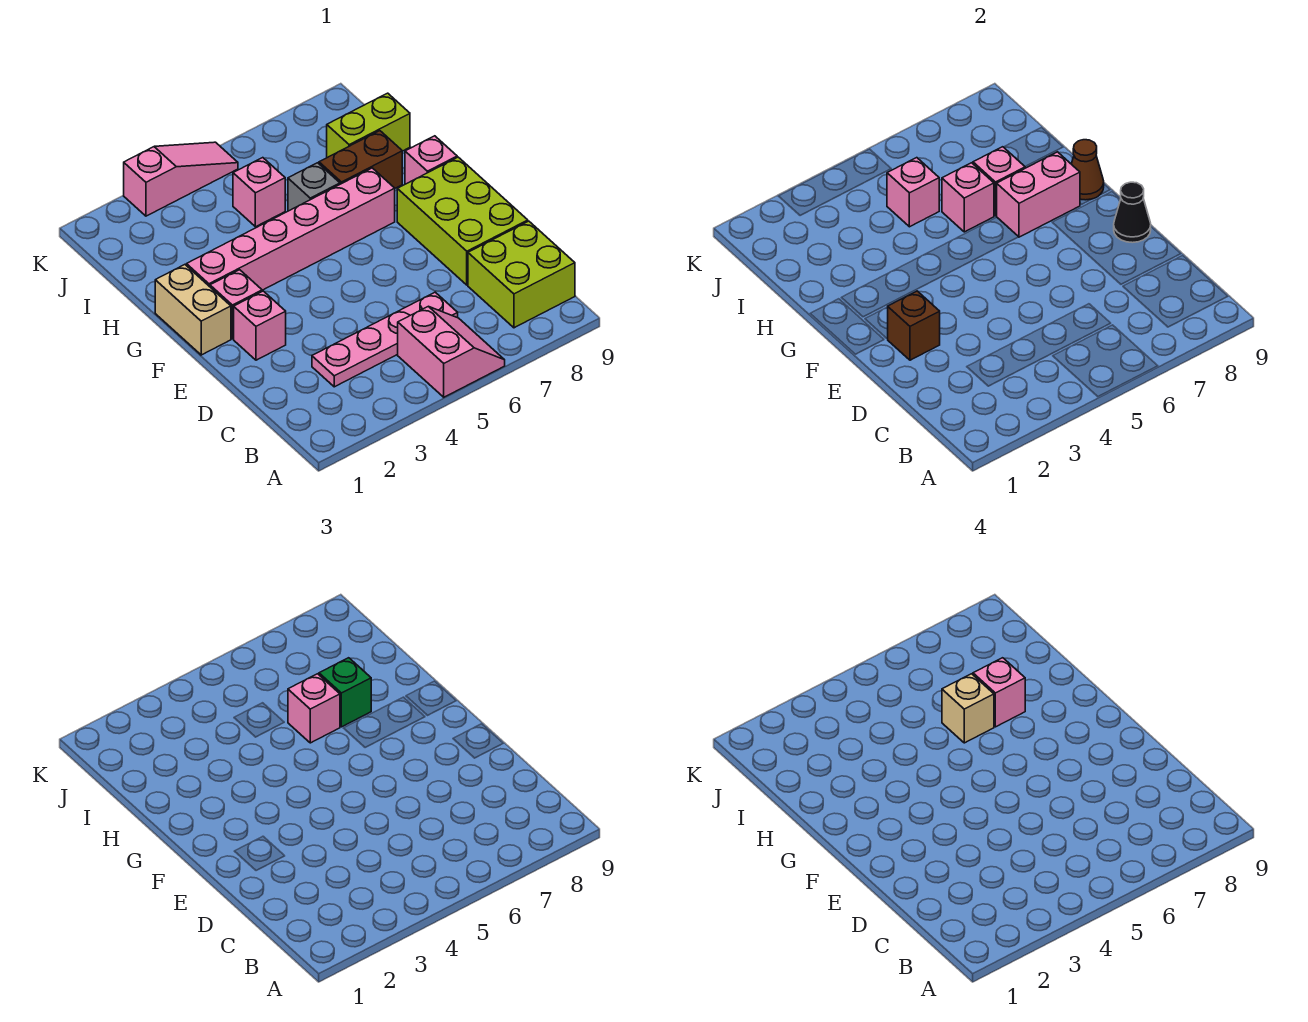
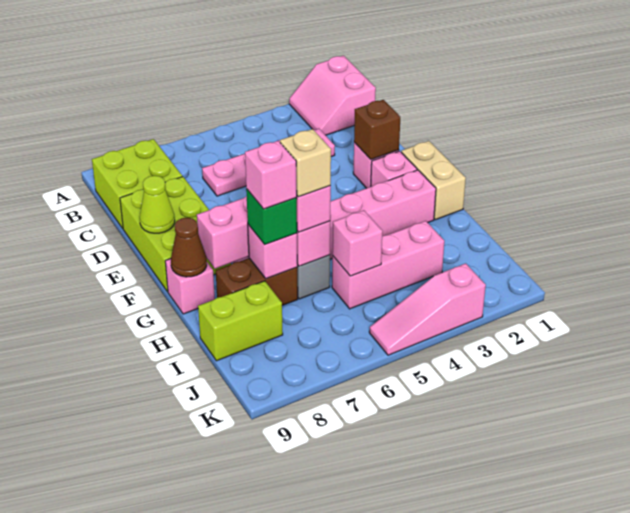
pink slope A5:B6 level 1 top 5 -> pink slope A1:B2 level 1 top 1
black cone E9 level 2 -> lime cone E9 level 2
pink brick I5 level 1 -> pink brick I3:I5 level 1

